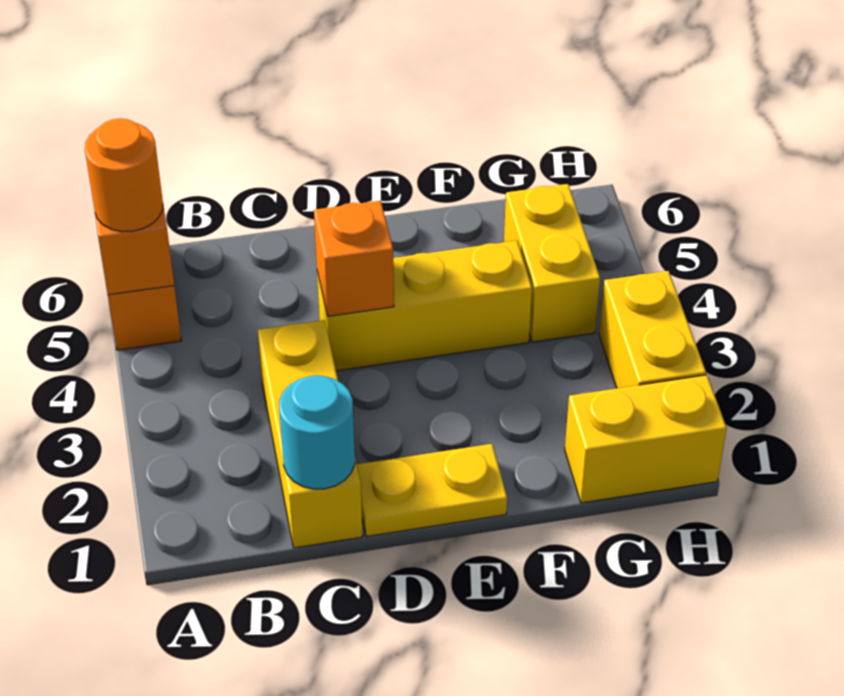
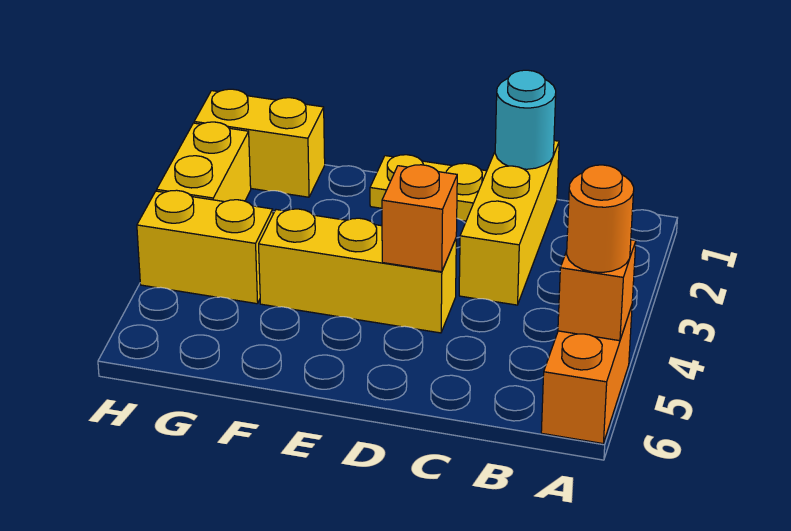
yellow brick G4:G5 level 1 -> yellow brick G4:H4 level 1

